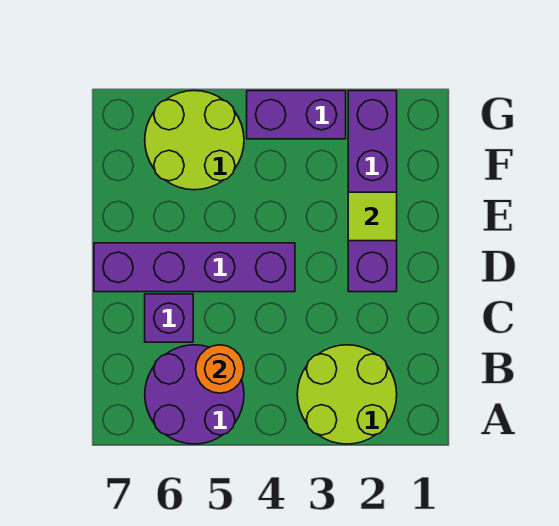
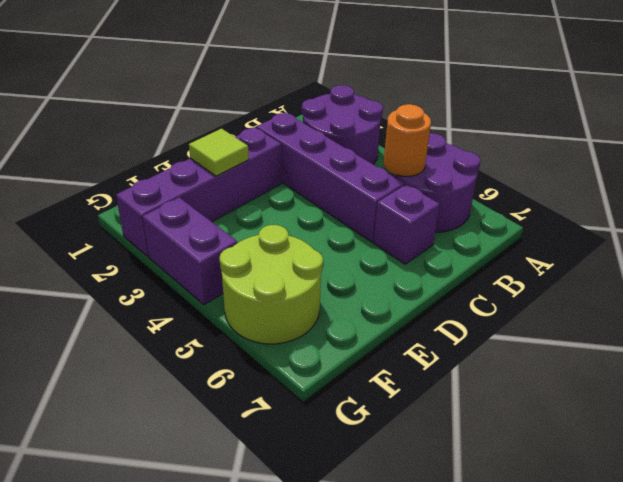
lime round brick A2:B3 level 1 -> purple round brick A2:B3 level 1
purple brick D4:D7 level 1 -> purple brick C2:C5 level 1

